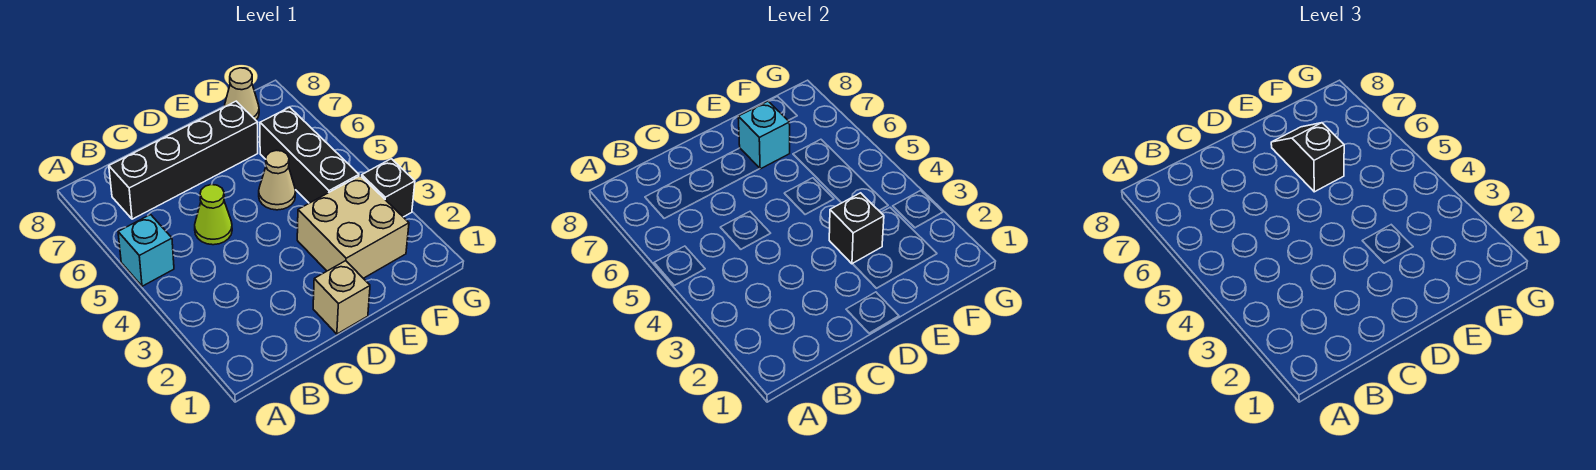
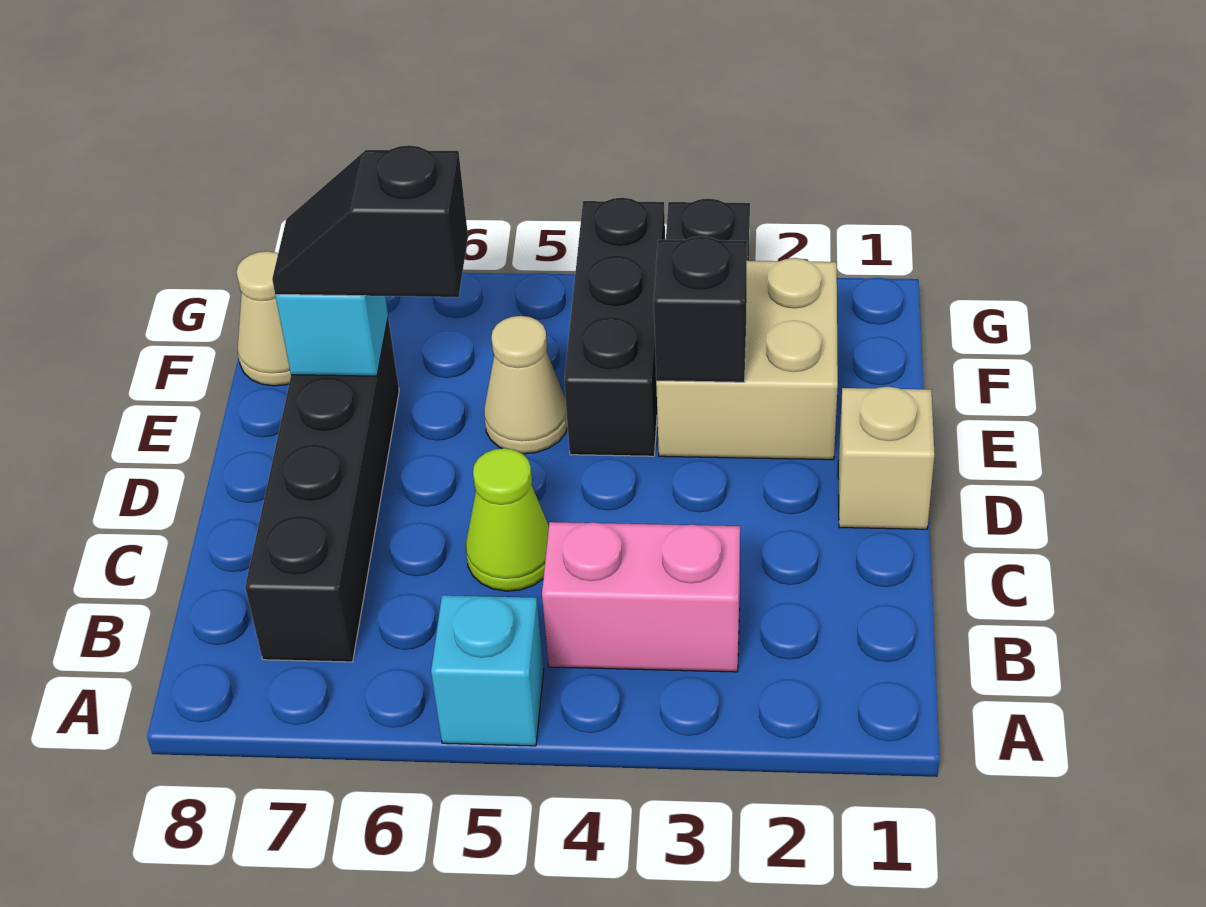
none -> pink brick B3:B4 level 1
black brick F4:F6 level 1 -> black brick E4:G4 level 1

